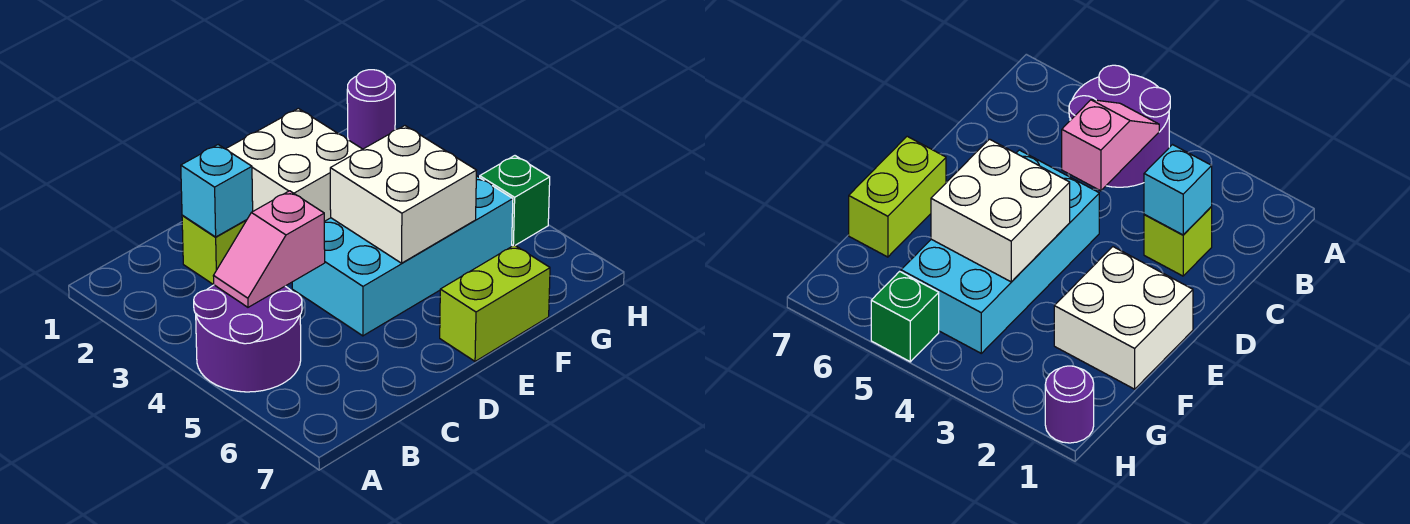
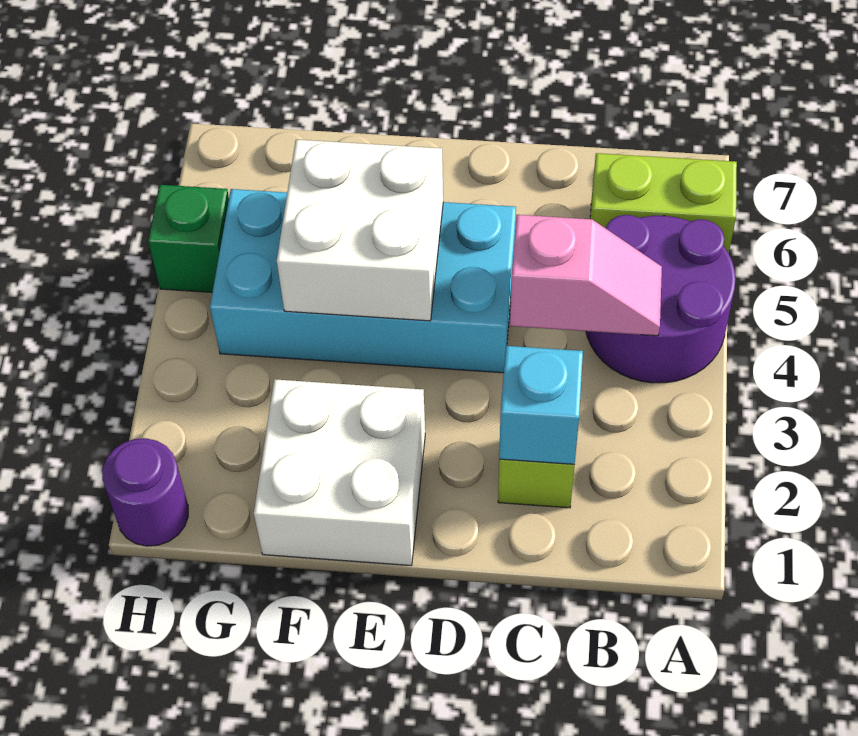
lime brick E7:F7 level 1 -> lime brick A6:B6 level 1

